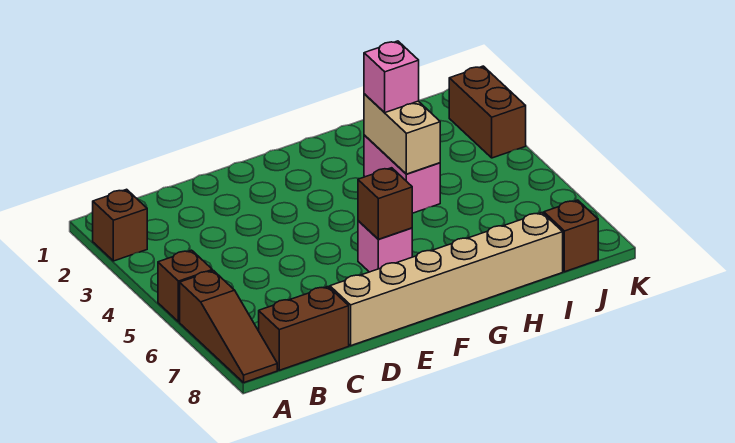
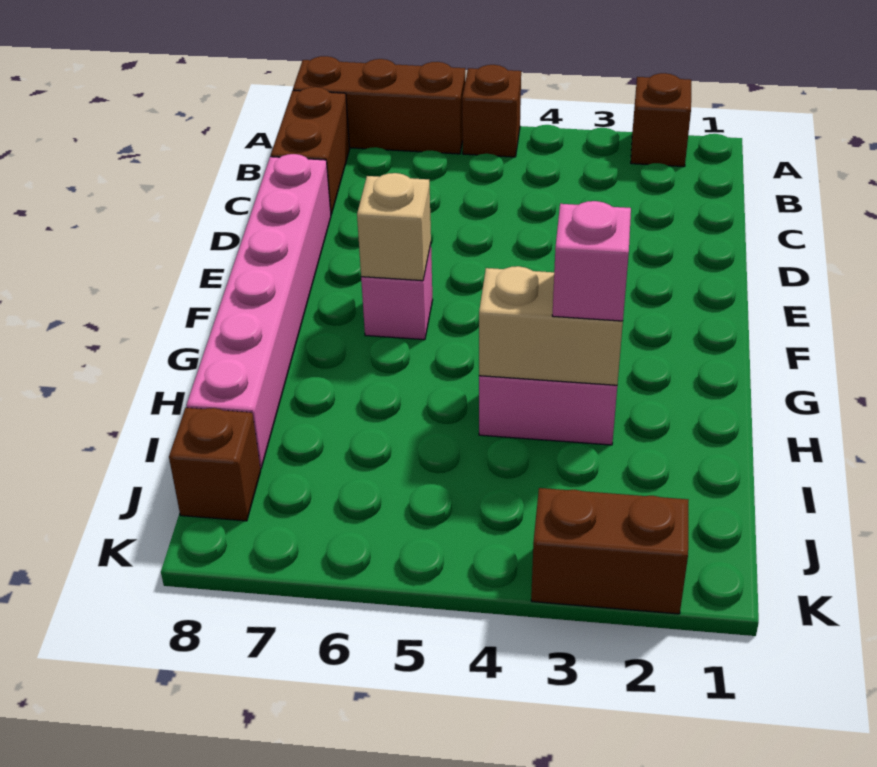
brown slope A6:A8 level 1 top 6 -> brown brick A6:A8 level 1
tan brick D8:I8 level 1 -> pink brick D8:I8 level 1
brown brick F6 level 2 -> tan brick F6 level 2

